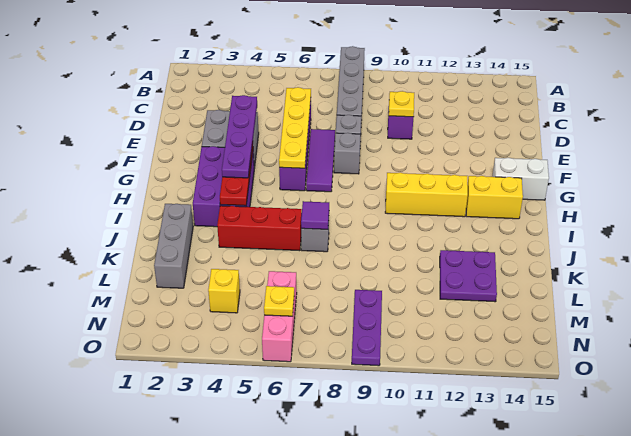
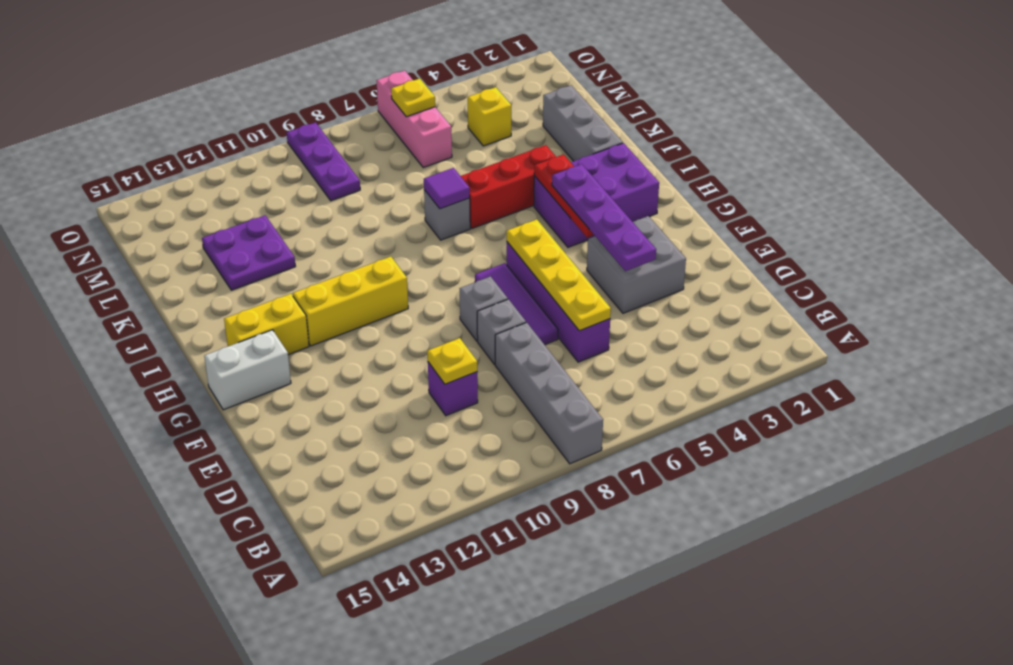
purple brick G3:I4 level 1 -> purple brick H2:I4 level 1

